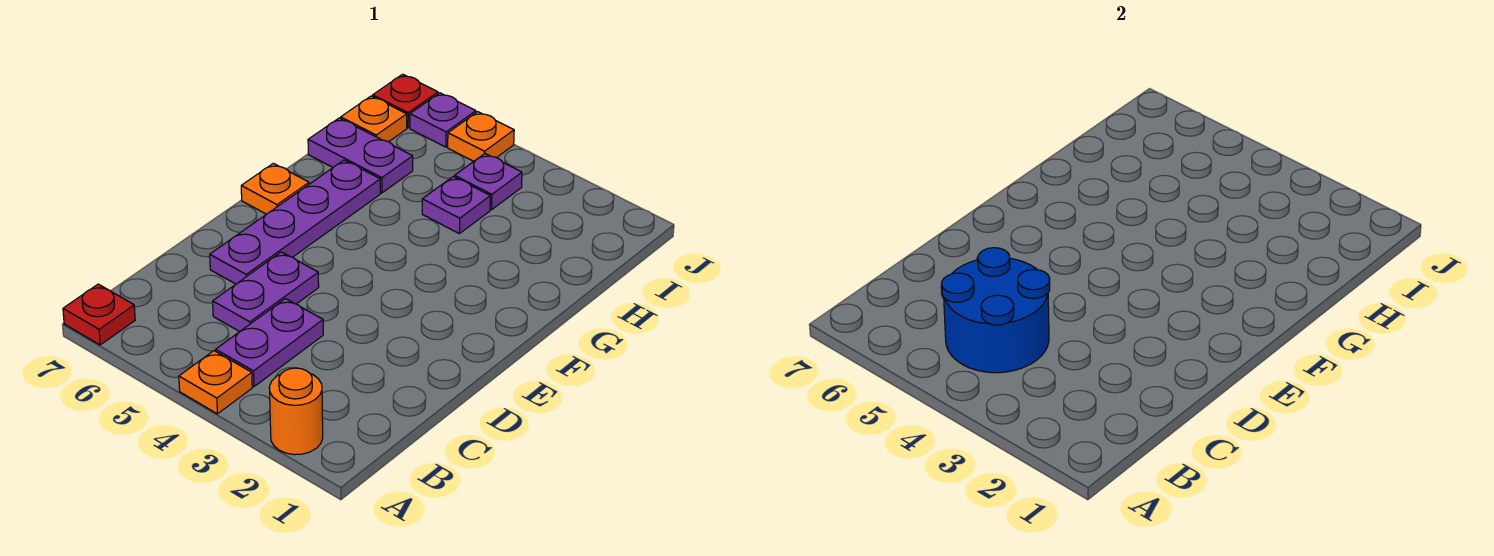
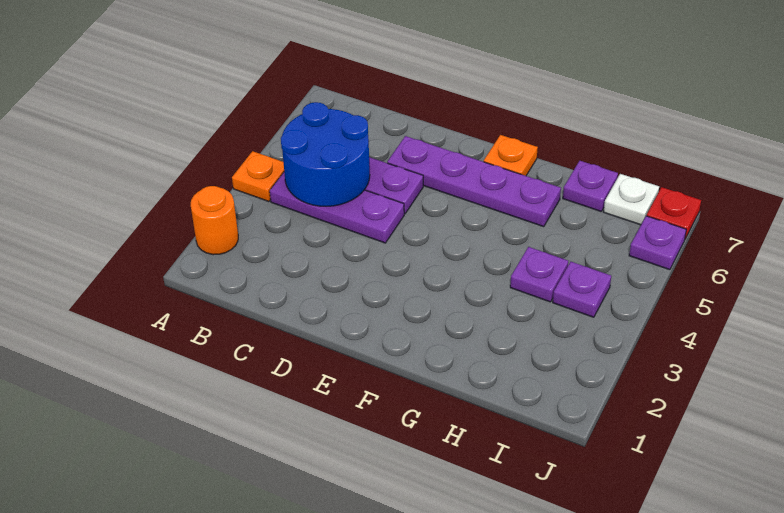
red plate A7 level 1 -> none
purple plate B4:C4 level 1 -> purple plate B4:D4 level 1
purple plate H6:H7 level 1 -> purple plate H7 level 1
orange plate I7 level 1 -> white plate I7 level 1
orange plate J5 level 1 -> none

